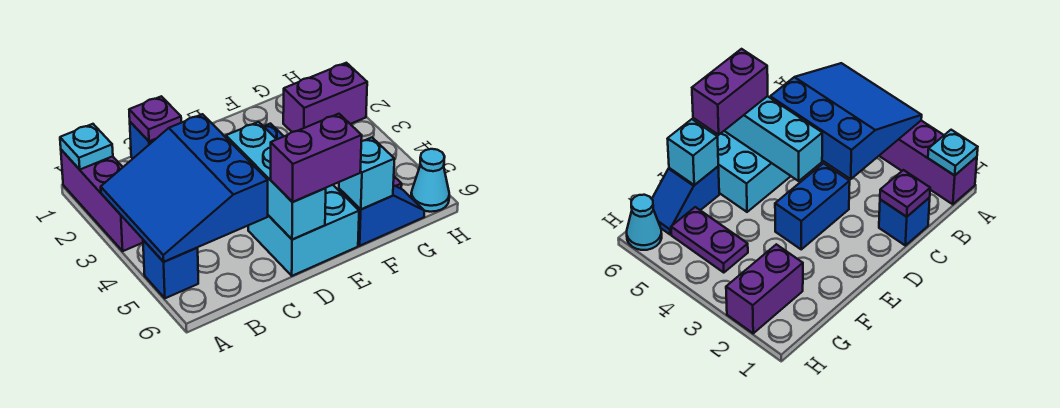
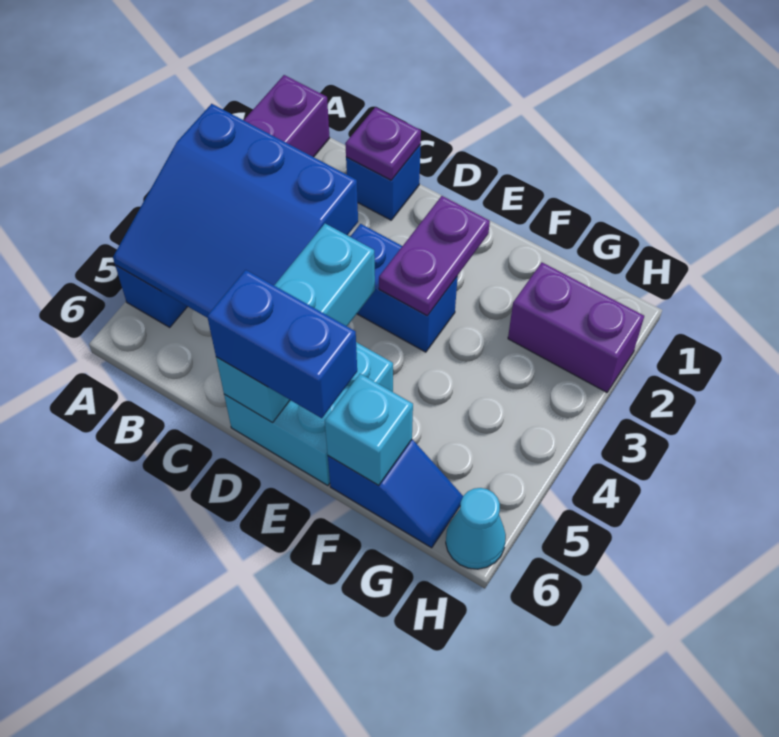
cyan plate A1 level 2 -> none
blue slope A3:C5 level 2 top C -> blue slope A3:C5 level 2 top 3
purple brick D6:E6 level 3 -> blue brick D6:E6 level 3
purple plate G4:G5 level 1 -> purple plate E2:E3 level 2

